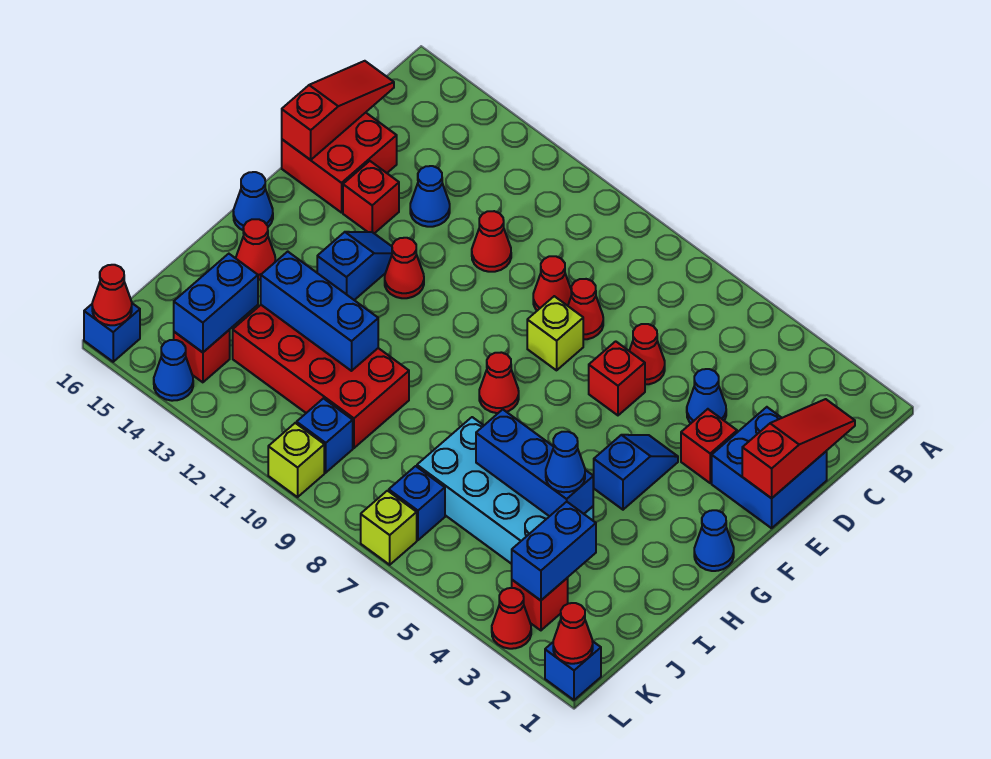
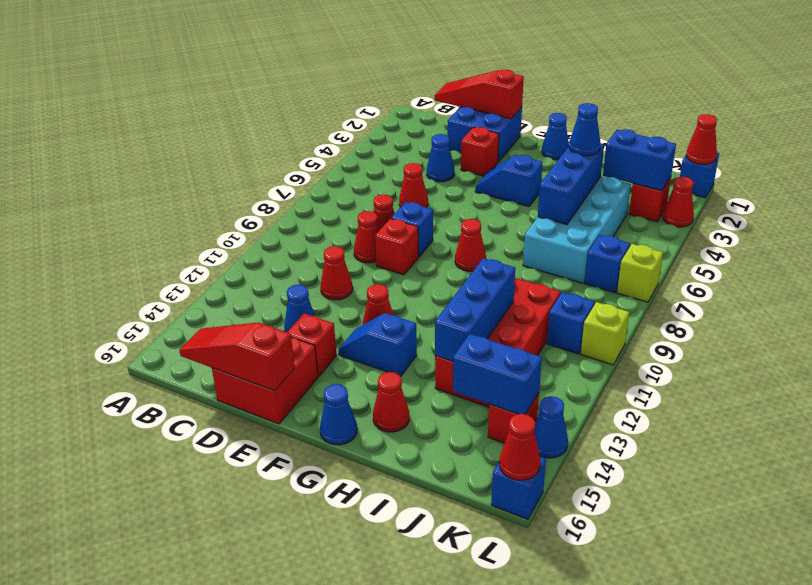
red brick E6 level 1 -> red brick E9 level 1
lime brick E8 level 1 -> blue brick E8 level 1

